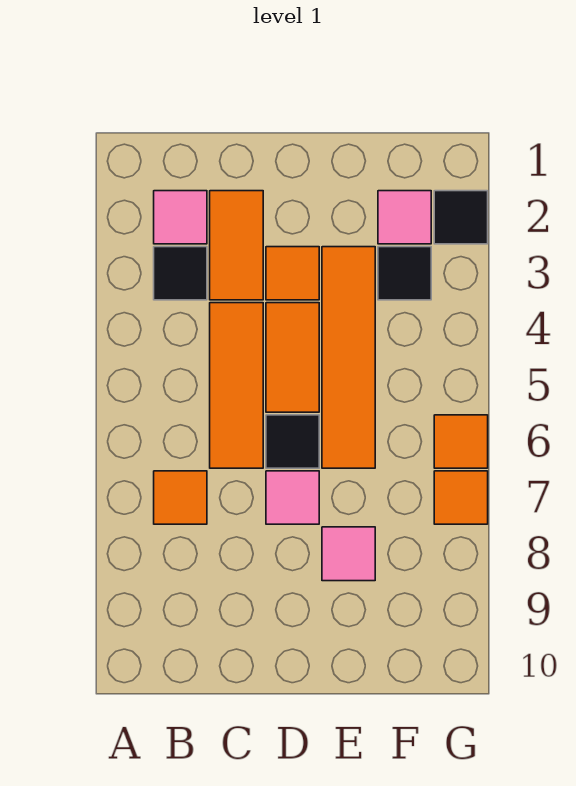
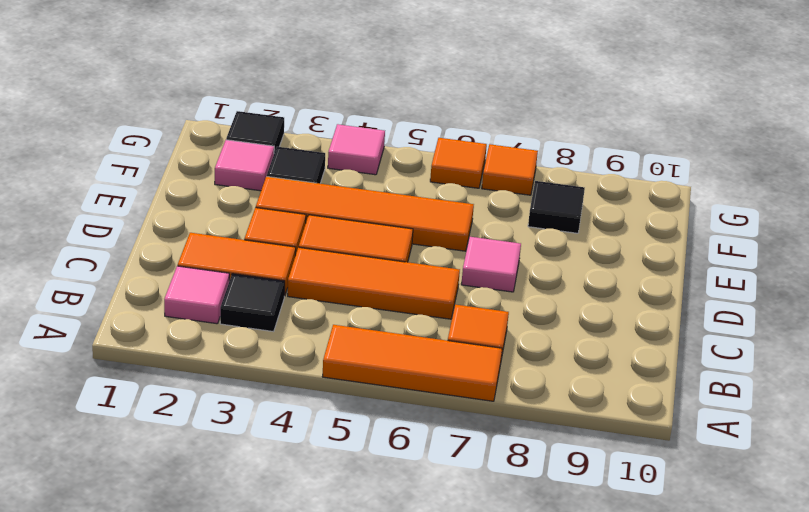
none -> orange tile A5:A7 level 1
black tile D6 level 1 -> black tile F8 level 1
pink tile E8 level 1 -> pink tile G4 level 1

